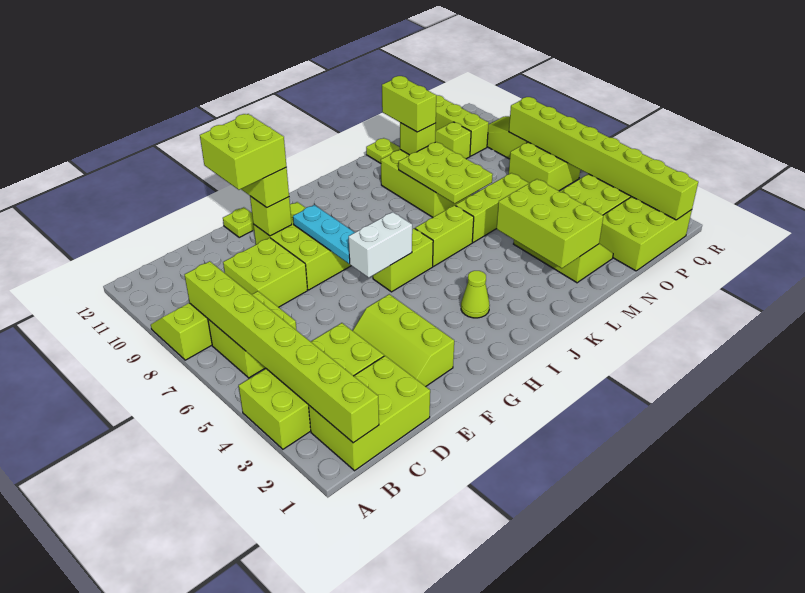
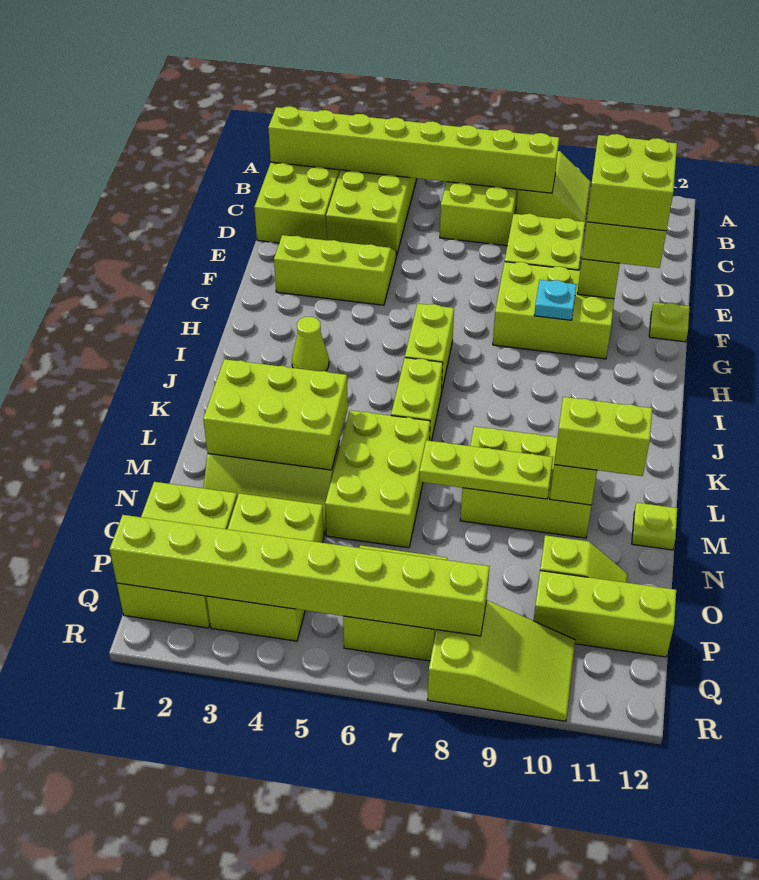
white brick G6:H6 level 2 -> none
cyan plate G7:G9 level 2 -> cyan plate G9 level 2
lime brick L6:N6 level 1 -> lime brick L5:N6 level 1
lime plate L7:M9 level 2 -> lime plate M7:M9 level 2

